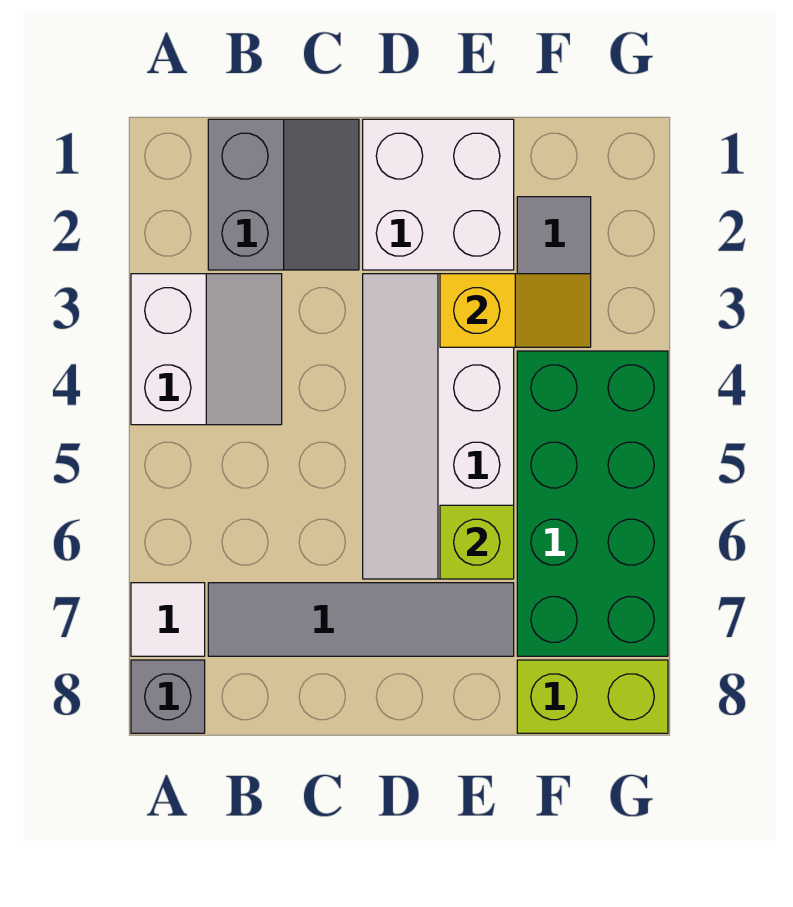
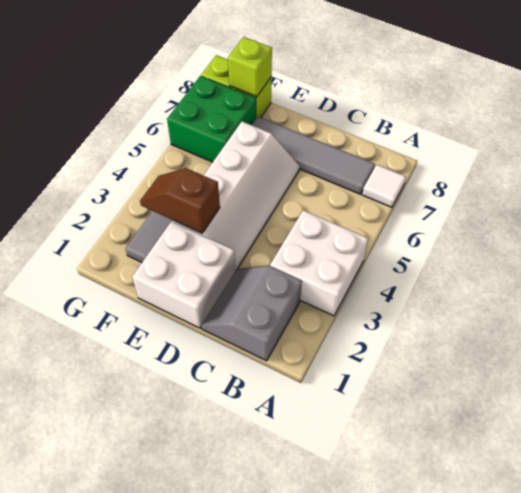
white slope A3:B4 level 1 top A -> white brick A3:B4 level 1
grey brick A8 level 1 -> none
yellow slope E3:F3 level 2 top E -> brown slope E3:F3 level 2 top E
lime brick E6 level 2 -> lime brick F8 level 2
green brick F4:G7 level 1 -> green brick F6:G7 level 1

